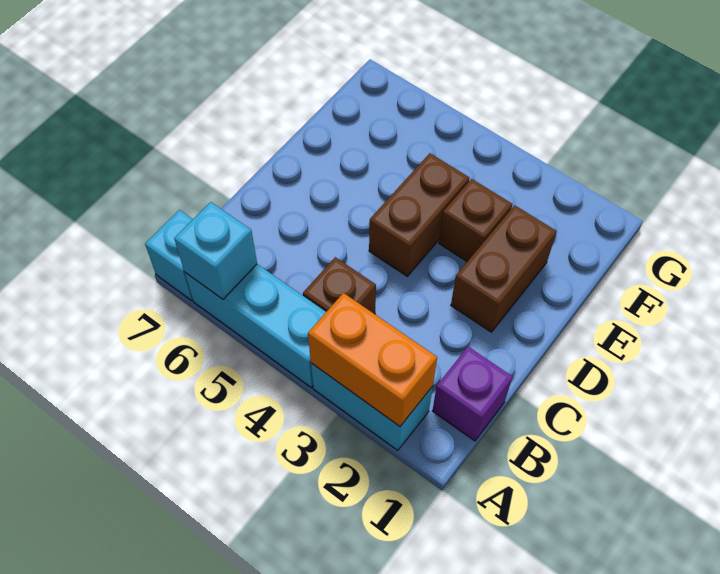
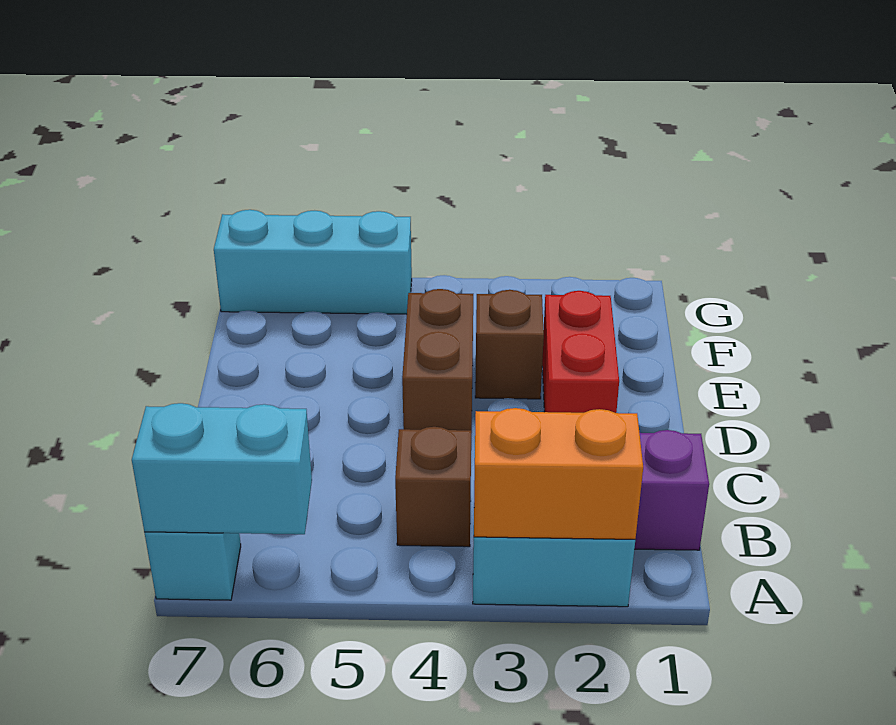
cyan brick A4:A6 level 1 -> cyan brick G5:G7 level 1
cyan brick A6 level 2 -> cyan brick A6:A7 level 2
brown brick D2:E2 level 1 -> red brick D2:E2 level 1

